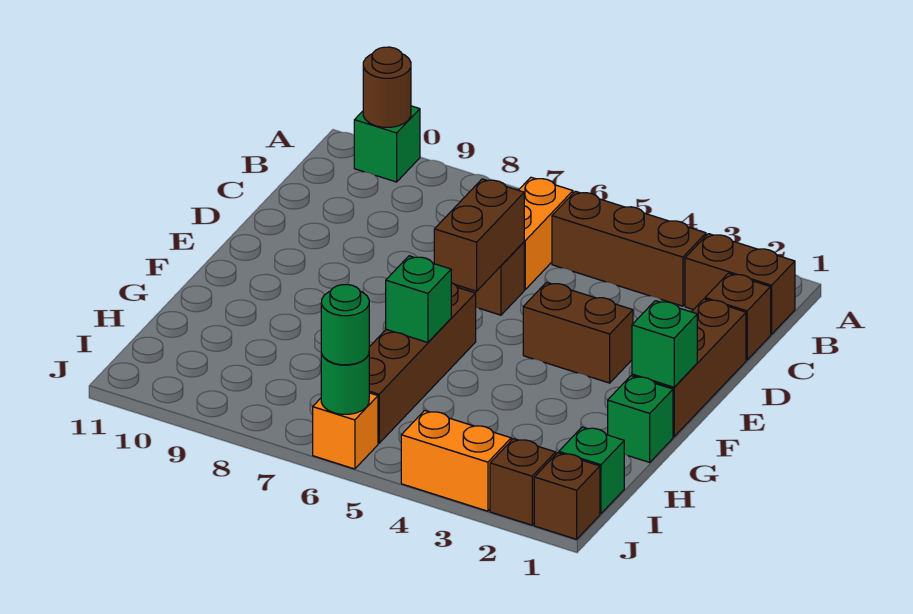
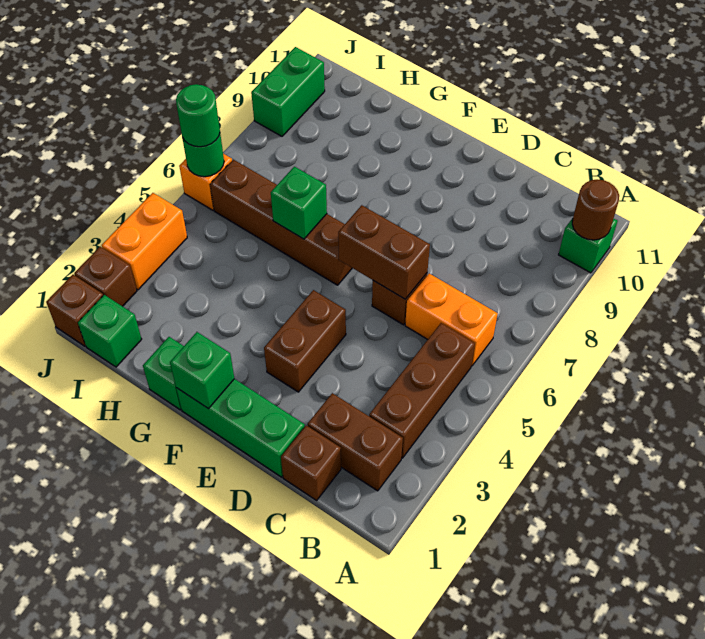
brown brick B1:B2 level 1 -> brown brick B2:C2 level 1
brown brick D1:F1 level 1 -> green brick D1:F1 level 1
none -> green brick J9:J10 level 1

